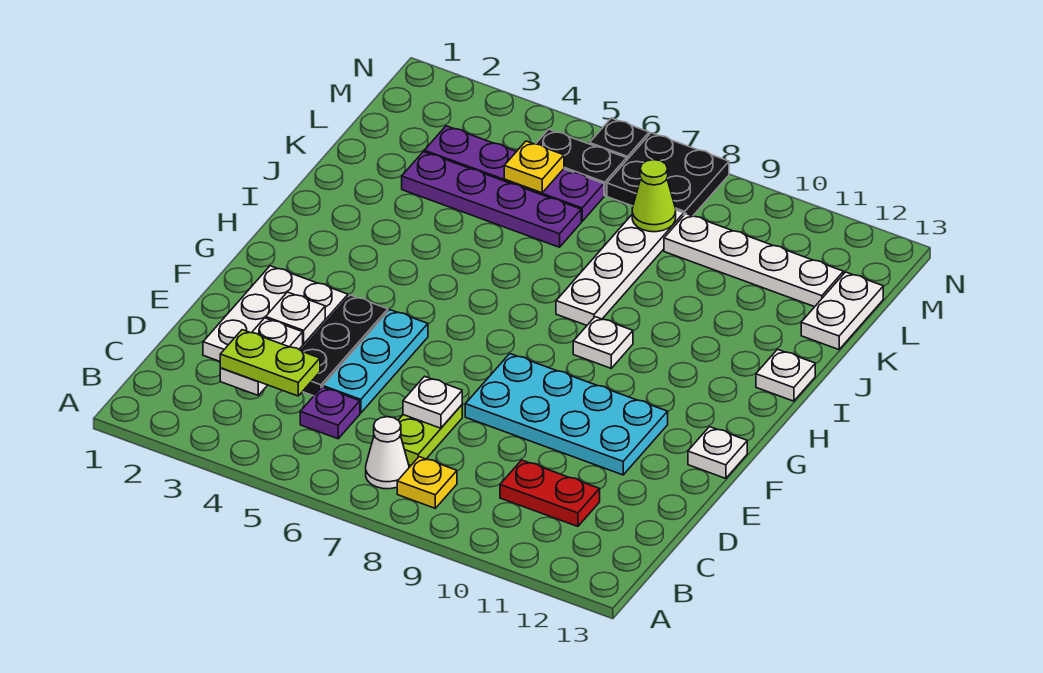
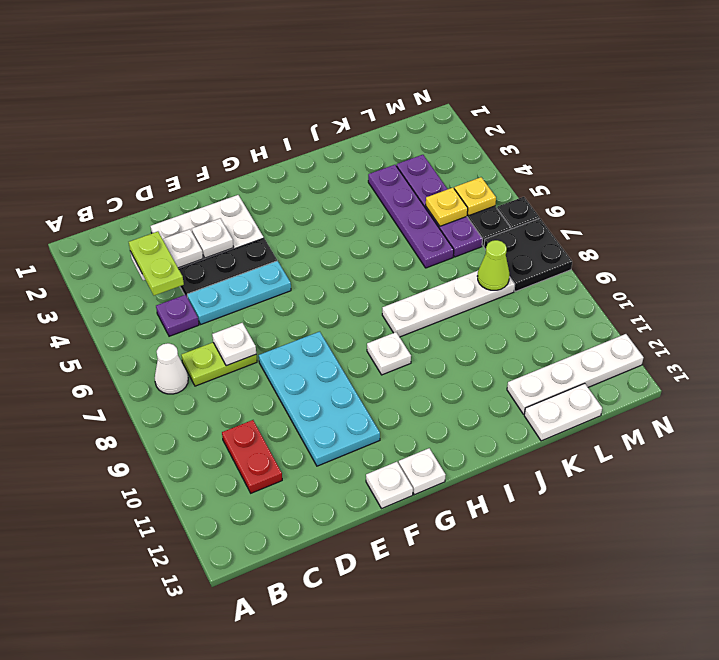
yellow plate B8 level 1 -> yellow plate M5 level 2
white plate I13 level 1 -> white plate G13 level 1
white plate L9:L12 level 1 -> white plate K12:N12 level 1

